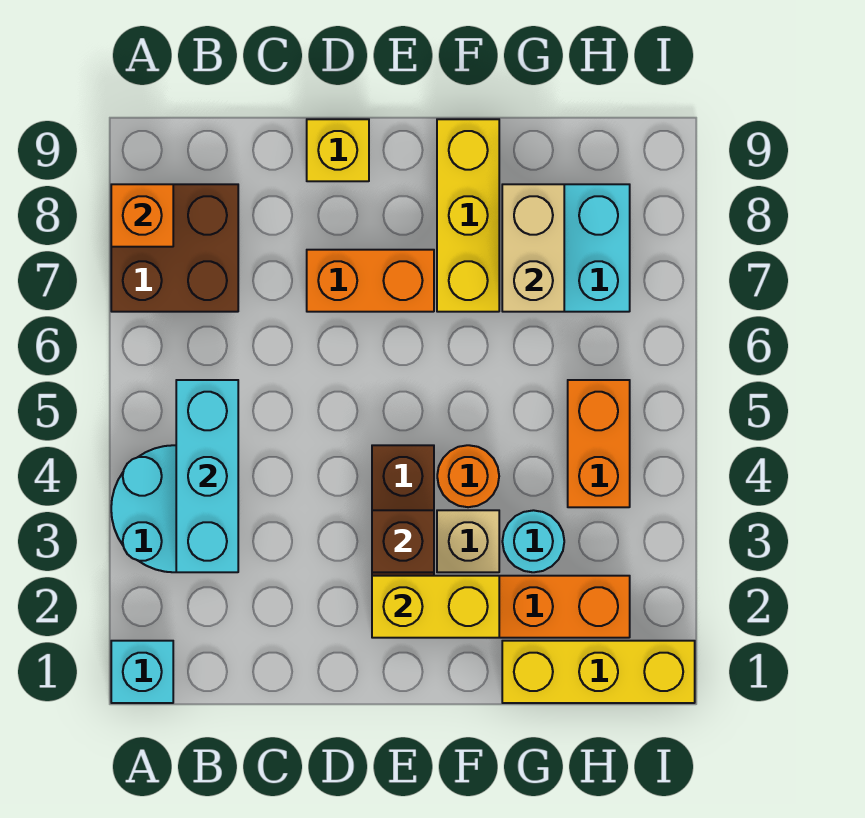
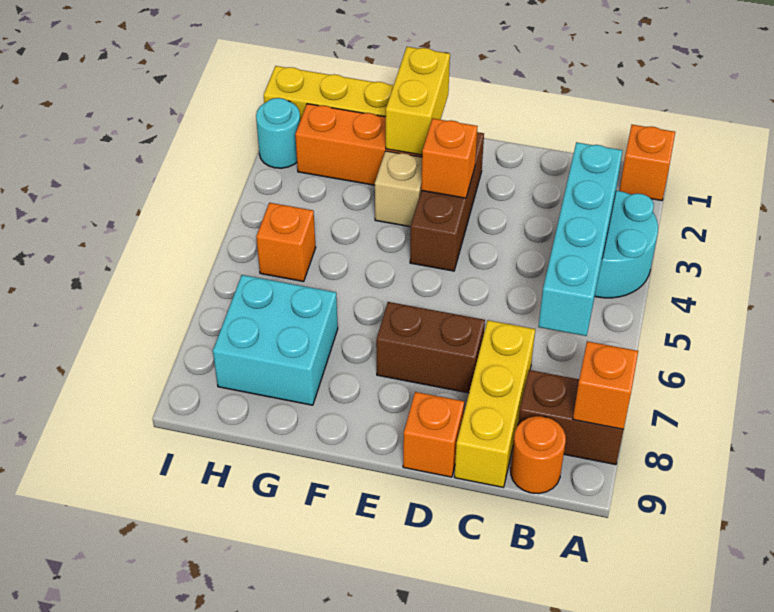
cyan brick A1 level 1 -> orange brick A1 level 1
brown brick A7:B8 level 1 -> brown brick A8:B8 level 1
cyan brick B3:B5 level 2 -> cyan brick B3:B6 level 2
orange brick D7:E7 level 1 -> brown brick D7:E7 level 1
yellow brick D9 level 1 -> orange brick D9 level 1
yellow brick E2:F2 level 2 -> yellow brick F1:F2 level 2
brown brick E3 level 2 -> orange brick E3 level 2
orange round brick F4 level 1 -> orange round brick B9 level 1
yellow brick F7:F9 level 1 -> yellow brick C7:C9 level 1
cyan round brick G3 level 1 -> cyan round brick I2 level 1
tan brick G7:G8 level 2 -> none
orange brick H4:H5 level 1 -> orange brick H5 level 1

